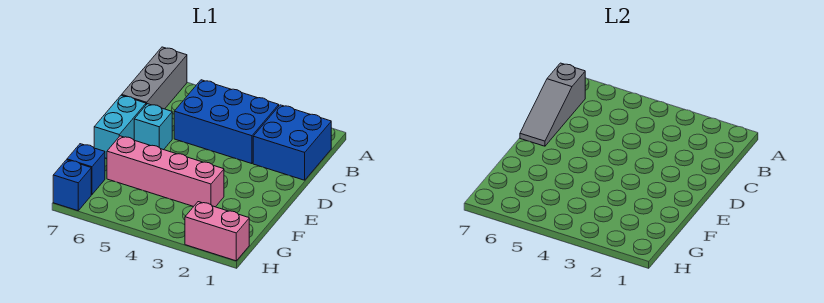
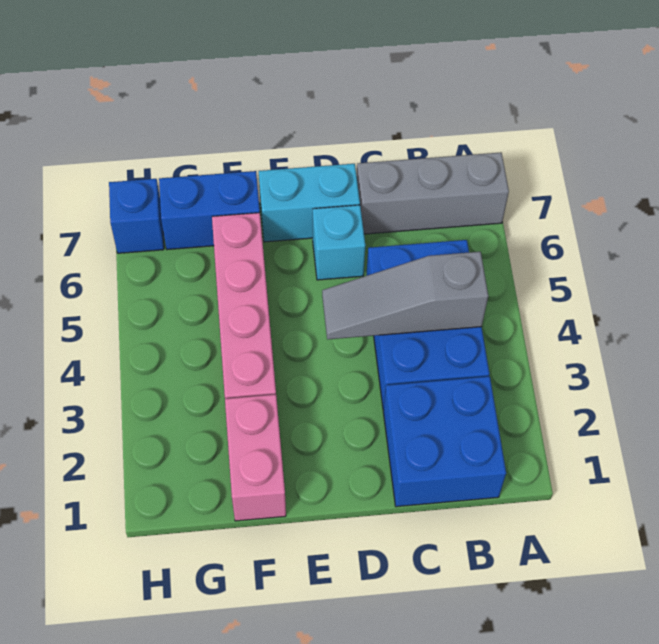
grey slope B7:D7 level 2 top B -> grey slope B4:D4 level 2 top B
blue brick G7 level 1 -> blue brick F7:G7 level 1
pink brick H1:H2 level 1 -> pink brick F1:F2 level 1

